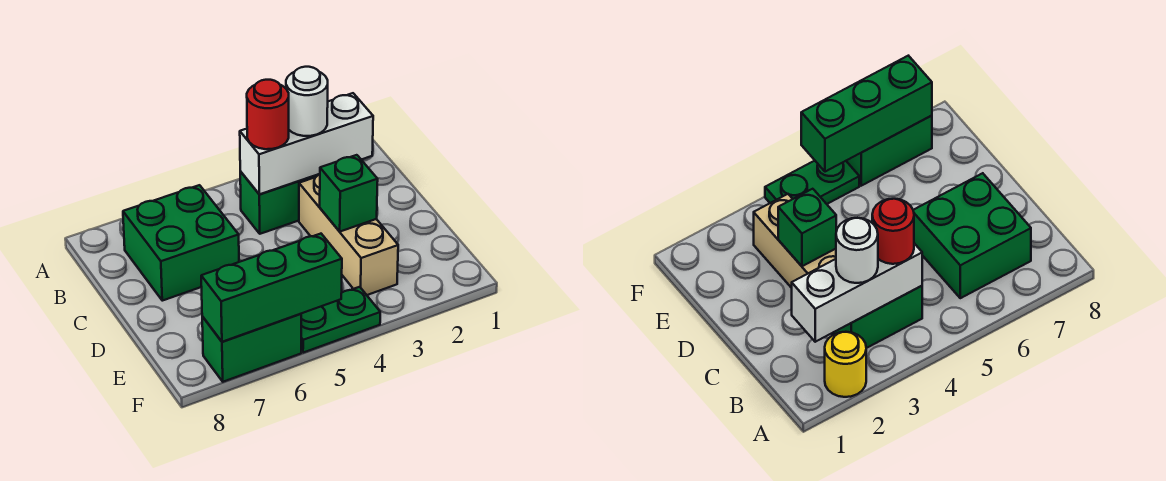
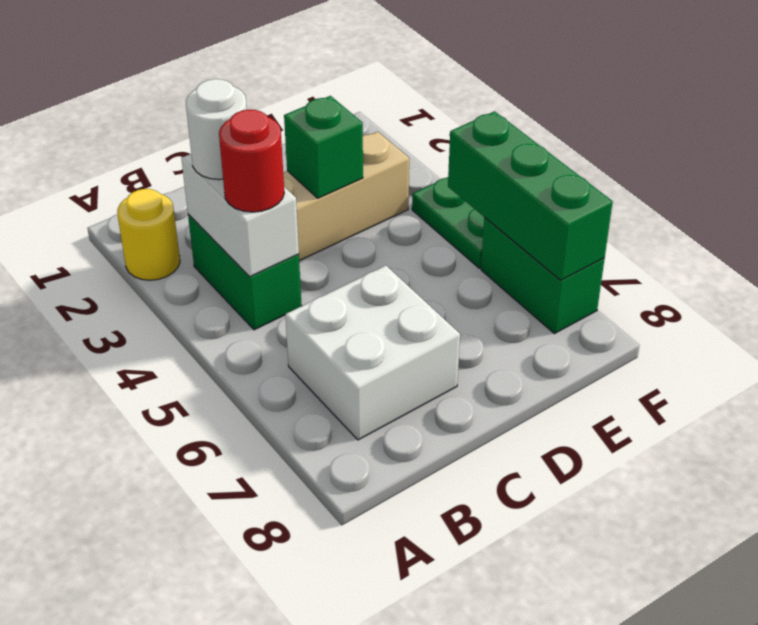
white brick B2:B4 level 2 -> white brick B3:B4 level 2
green brick B6:C7 level 1 -> white brick B6:C7 level 1

